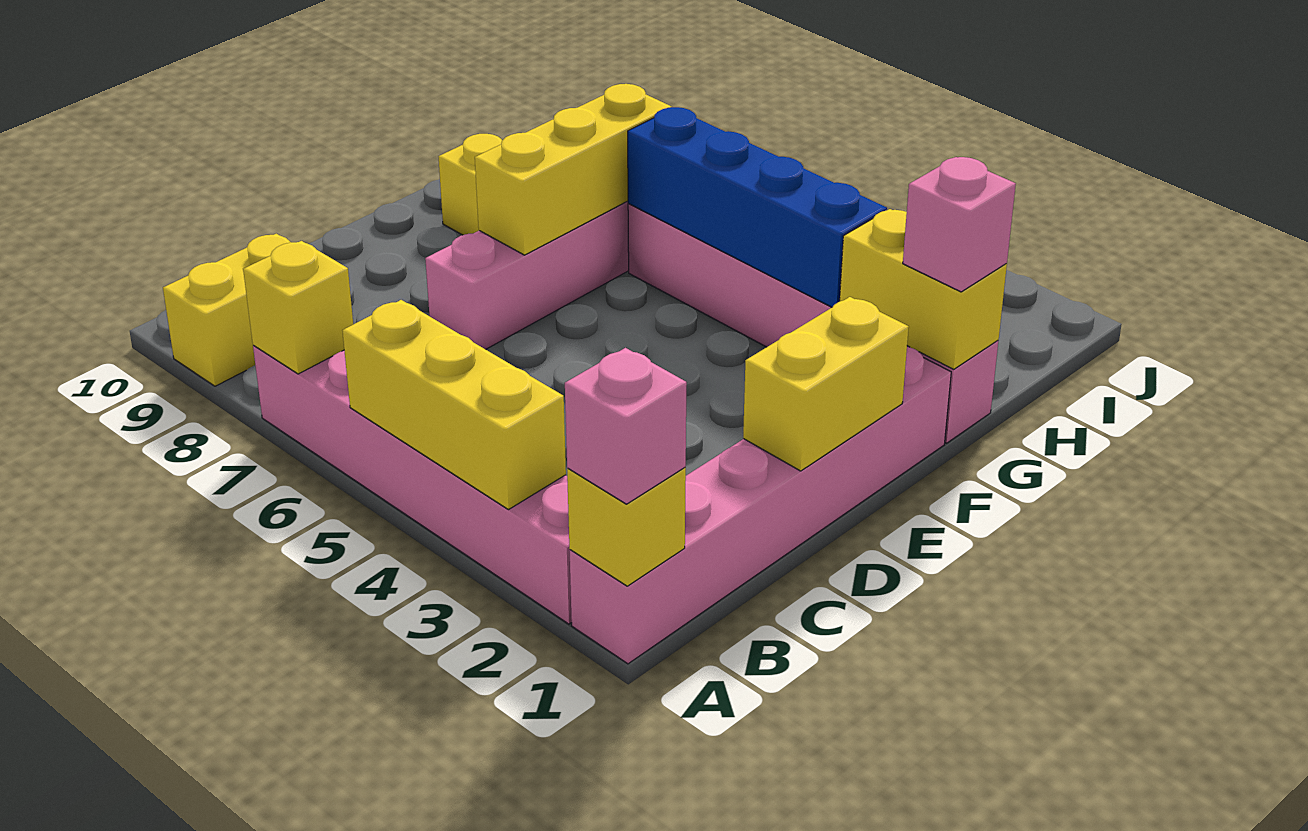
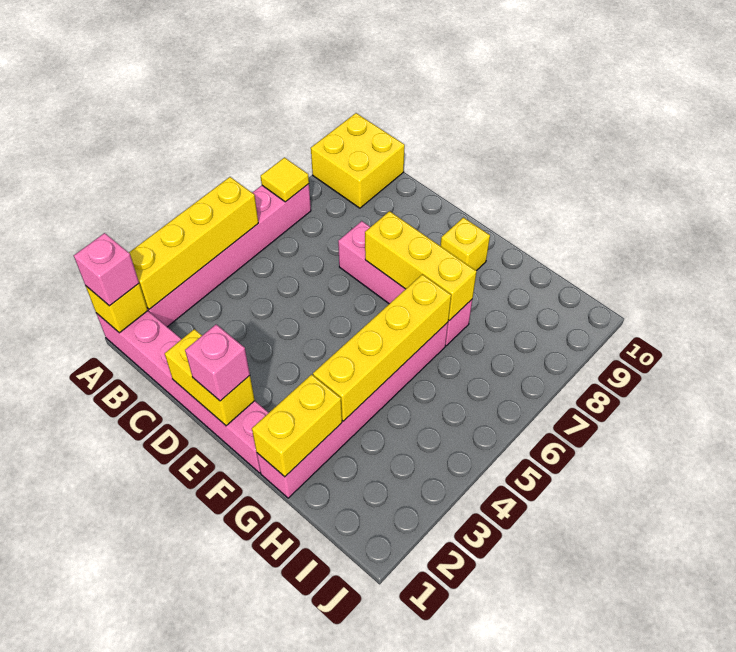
yellow brick A3:A5 level 2 -> yellow brick A2:A5 level 2
yellow brick A7 level 2 -> yellow tile A7 level 2
yellow brick A9:B9 level 1 -> yellow brick A9:B10 level 1
pink brick G1 level 3 -> pink brick E1 level 3
blue brick G3:G6 level 2 -> yellow brick G3:G6 level 2

